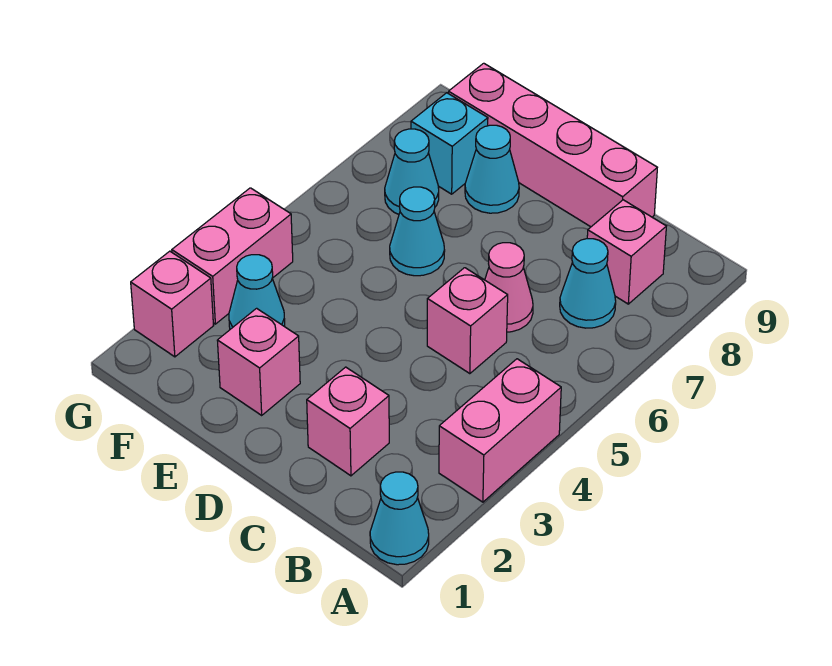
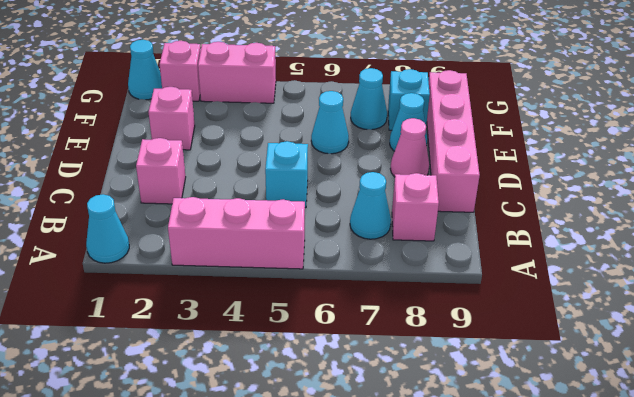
pink brick A3:A4 level 1 -> pink brick A3:A5 level 1
pink brick C5 level 1 -> cyan brick C5 level 1
pink cone C6 level 1 -> pink cone D8 level 1
cyan cone F3 level 1 -> cyan cone G1 level 1

